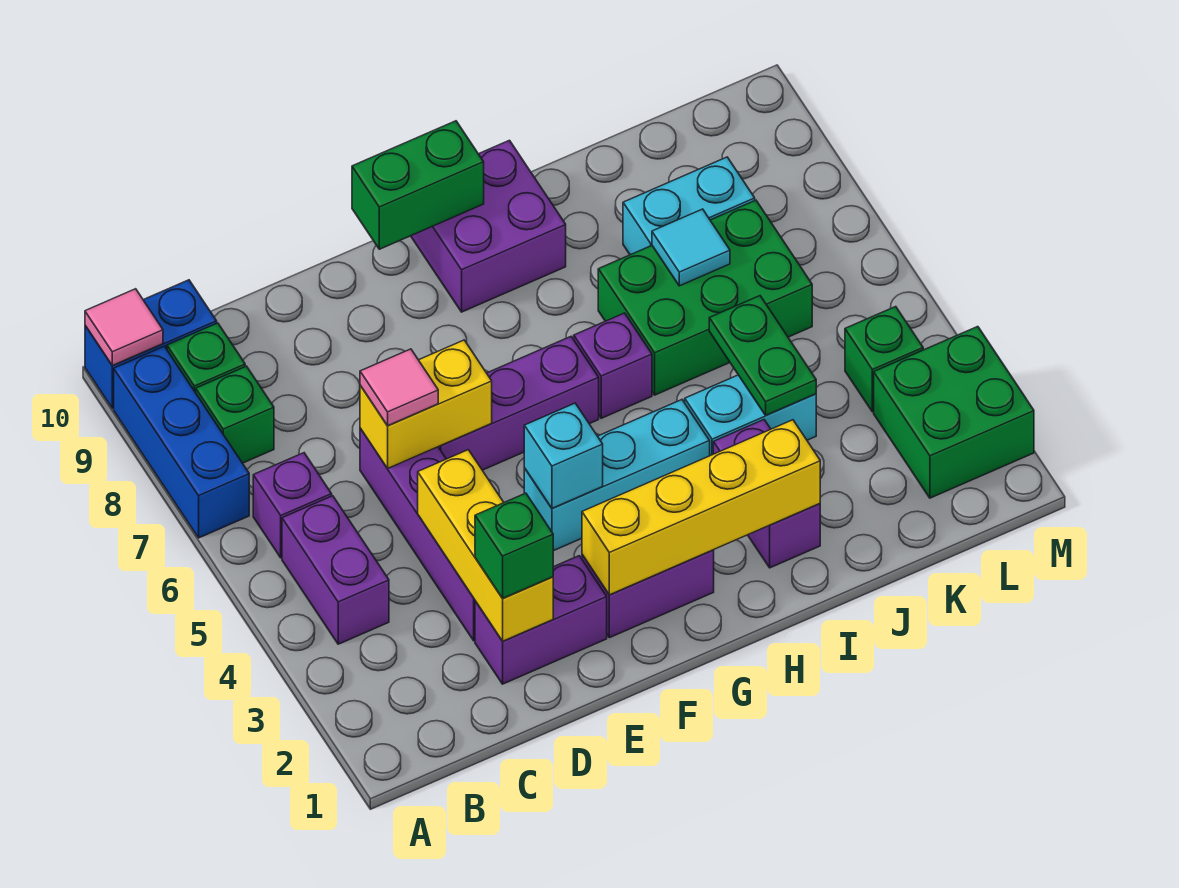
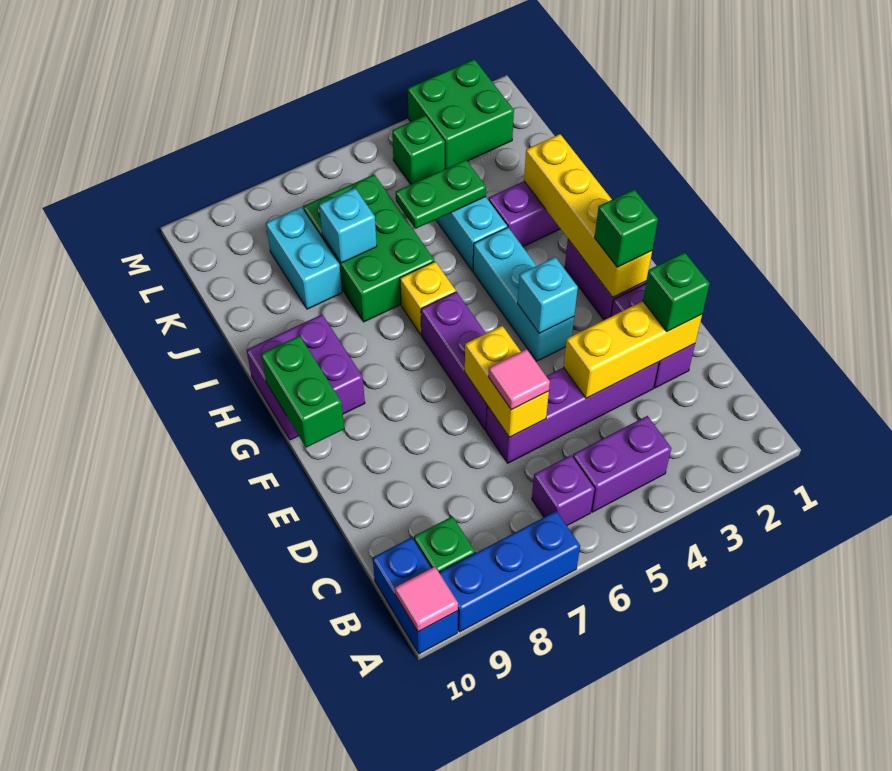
green brick B8 level 1 -> green brick F2 level 3
purple brick H6 level 1 -> yellow brick H6 level 1
cyan tile J7 level 2 -> cyan brick J7 level 2

